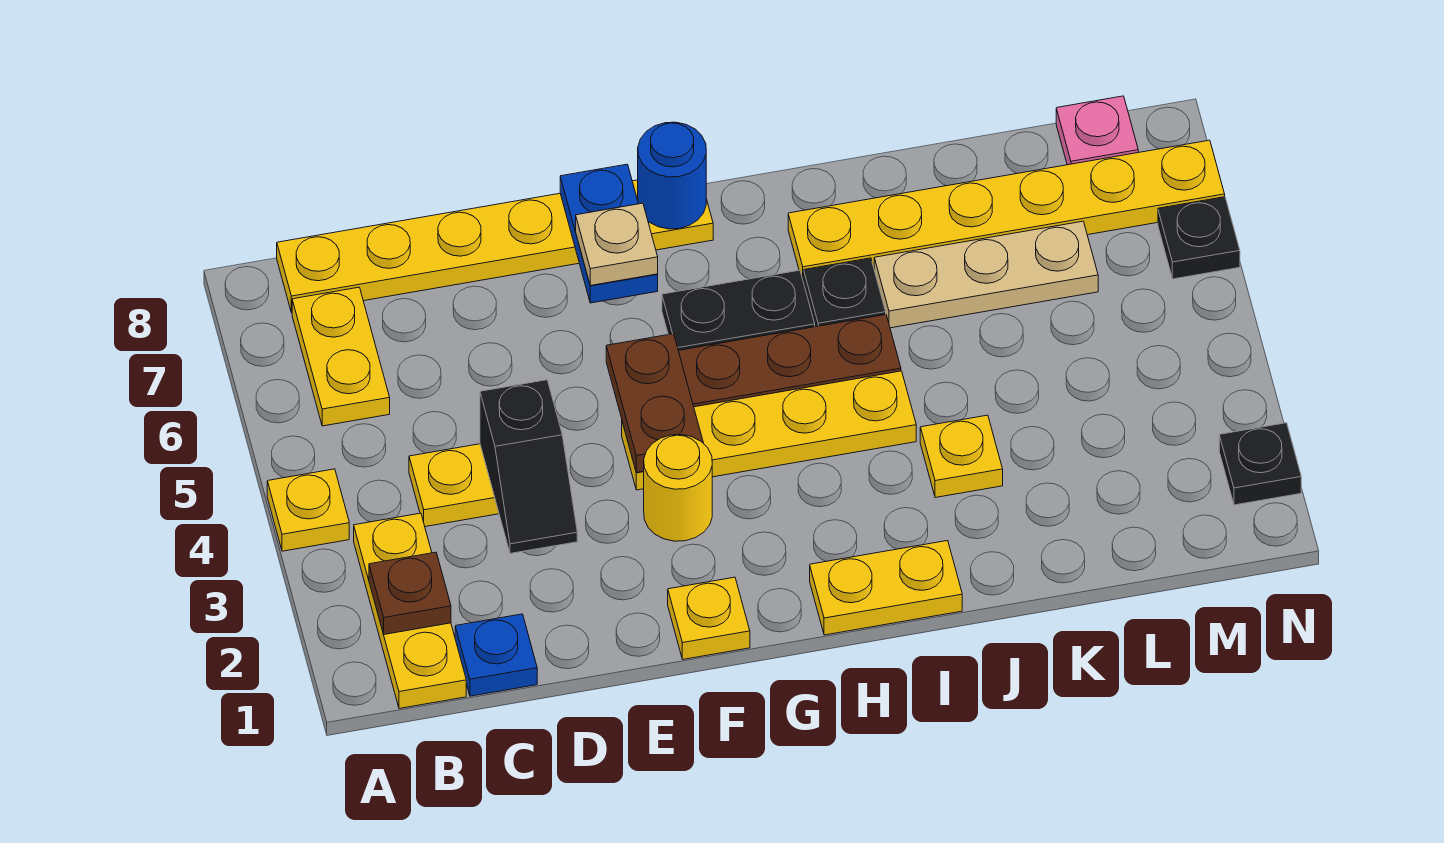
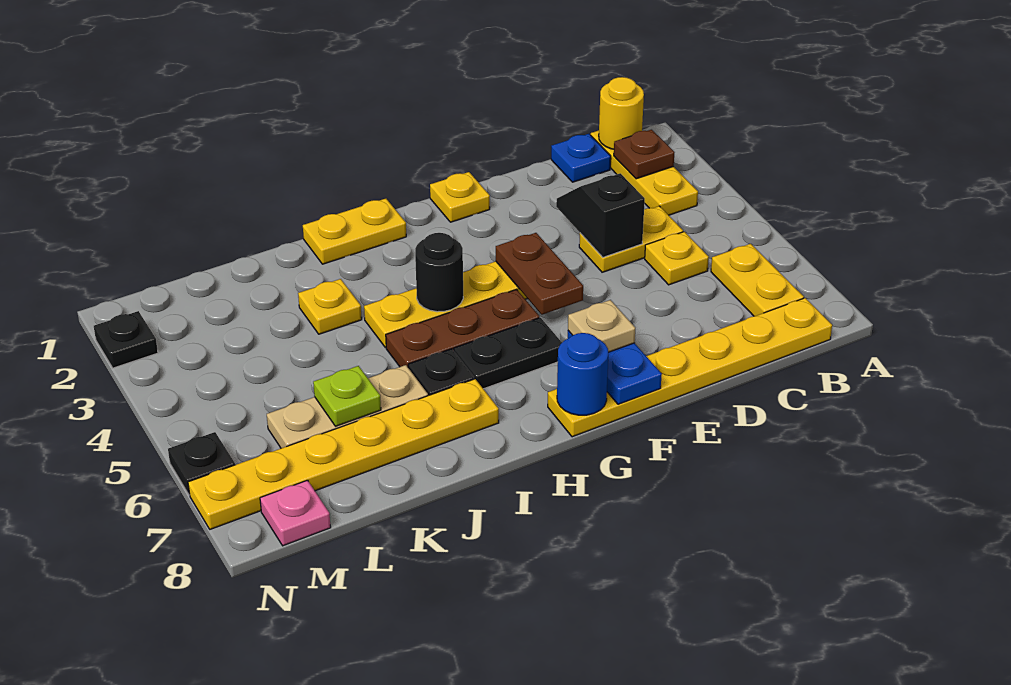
yellow plate A4 level 1 -> yellow plate C5 level 1
yellow round brick F3 level 1 -> yellow round brick B1 level 2
none -> black round brick H4 level 2
none -> lime plate K6 level 2

